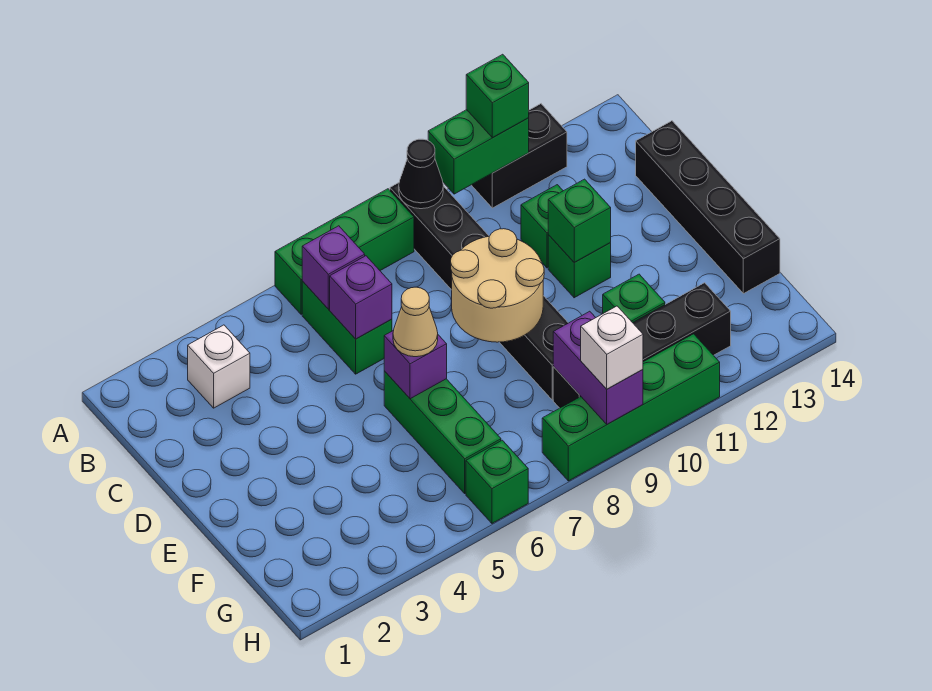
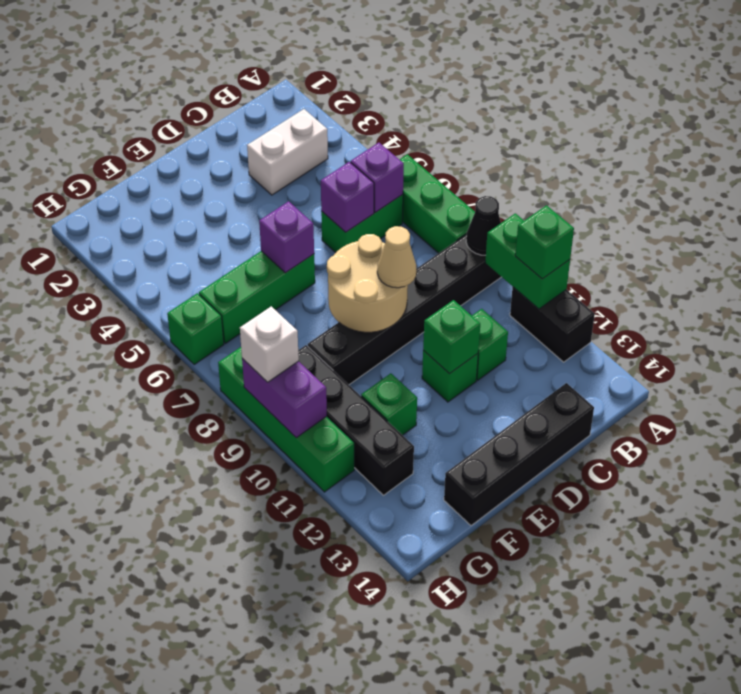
white brick B3 level 1 -> white brick B3:C3 level 1
tan cone E6 level 3 -> tan cone D9 level 3
purple brick G9:H9 level 2 -> purple brick H9:H10 level 2

